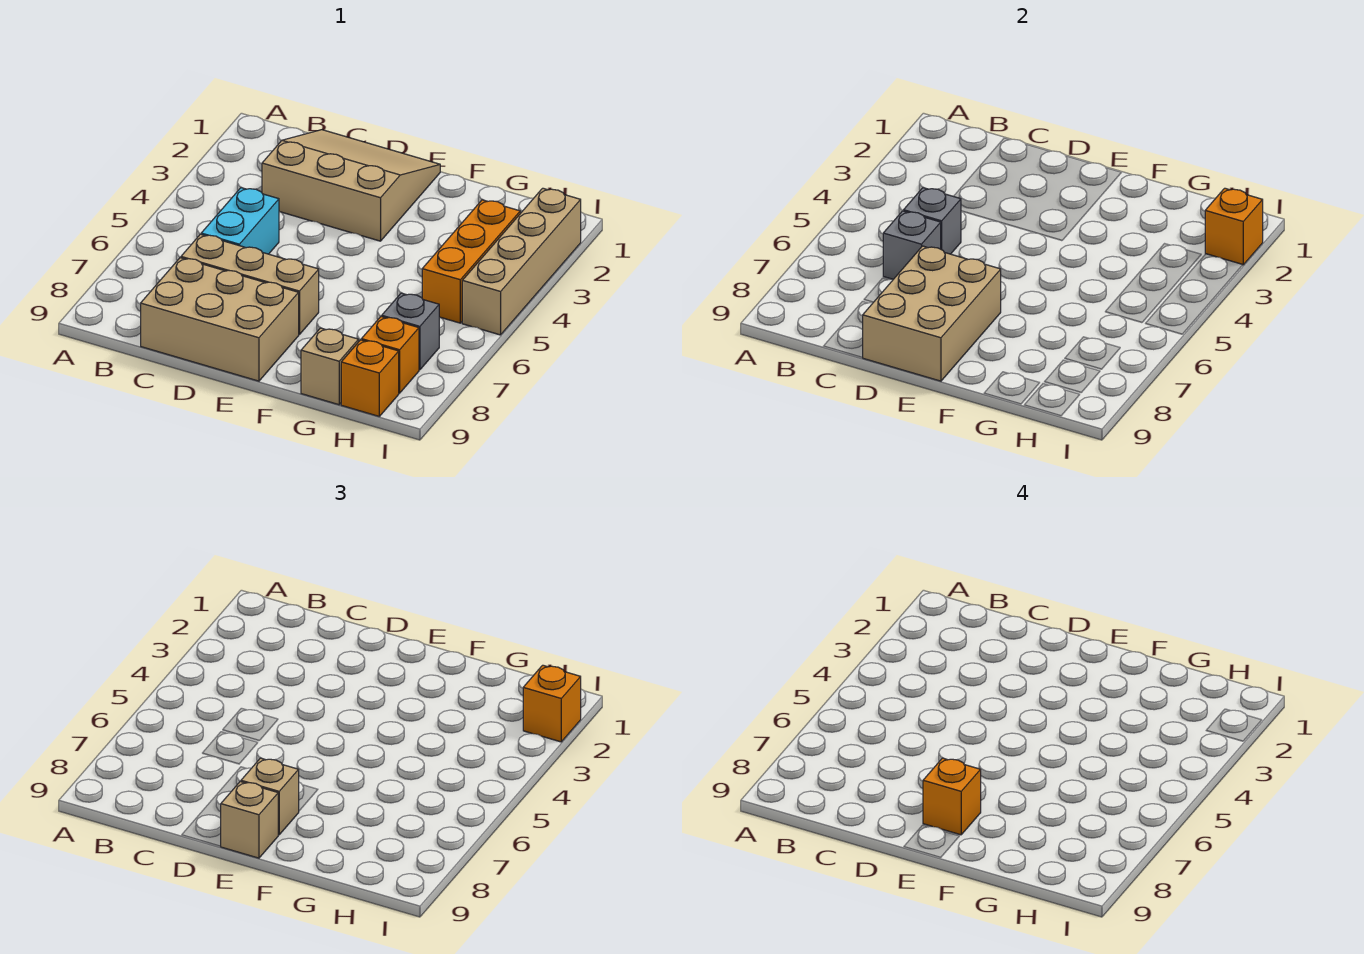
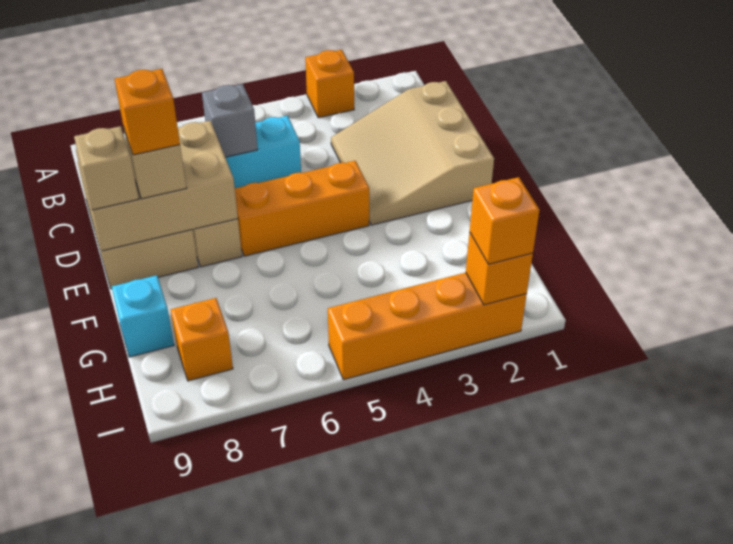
tan slope C1:E3 level 1 top 3 -> tan slope C1:E3 level 1 top 1
grey brick C5 level 2 -> none
tan brick G9 level 1 -> cyan brick G9 level 1
orange brick H3:H5 level 1 -> orange brick E4:E6 level 1
grey brick H7 level 1 -> none
orange brick H9 level 1 -> orange brick A3 level 1
tan brick I2:I5 level 1 -> orange brick I2:I5 level 1

